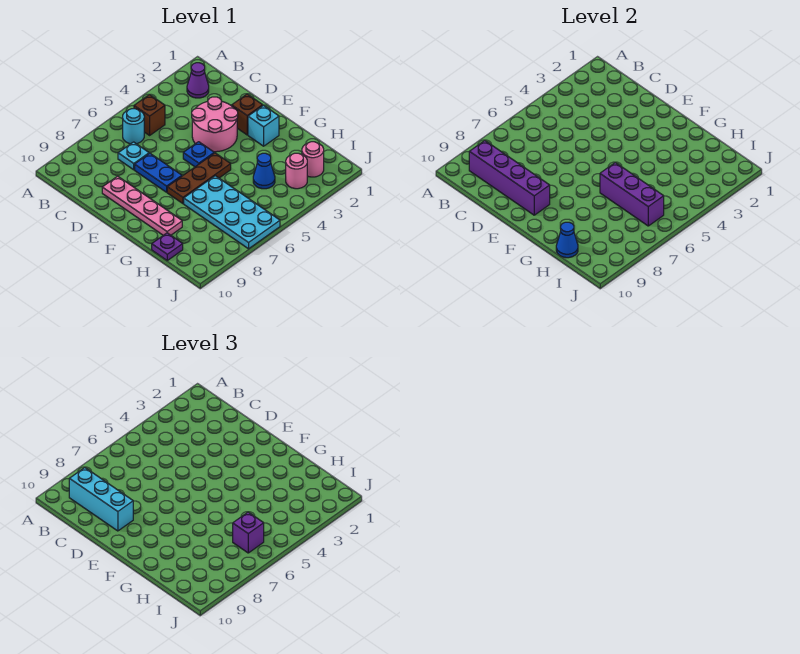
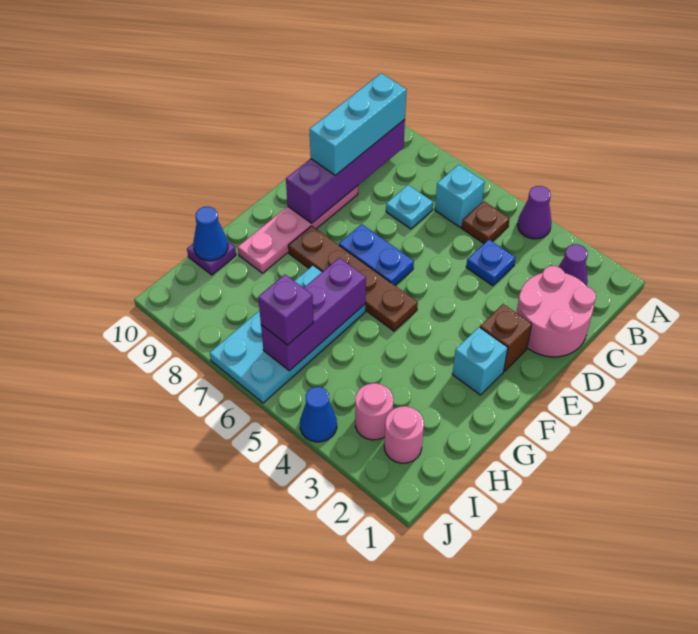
none -> purple cone A4 level 1
brown brick B5 level 1 -> brown plate B5 level 1
cyan round brick B6 level 1 -> cyan brick B6 level 1
pink round brick D3:E4 level 1 -> pink round brick C1:D2 level 1
blue plate D7:E7 level 1 -> blue plate E6:E7 level 1
blue plate E5 level 1 -> blue plate C4 level 1
brown plate F5:F7 level 1 -> brown plate F5:F8 level 1
blue cone H4 level 1 -> blue cone J4 level 1

